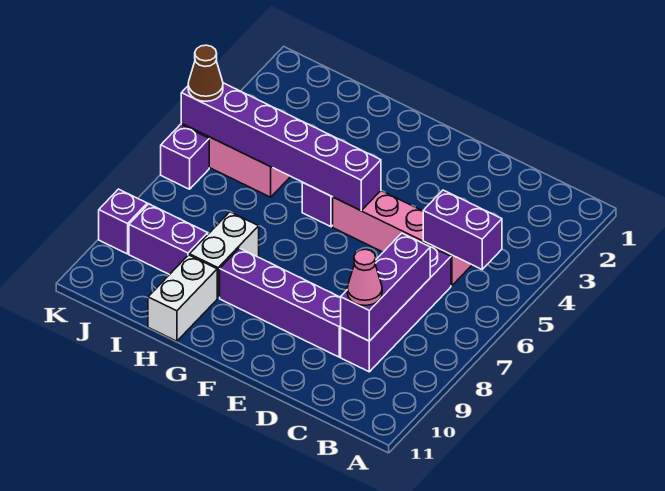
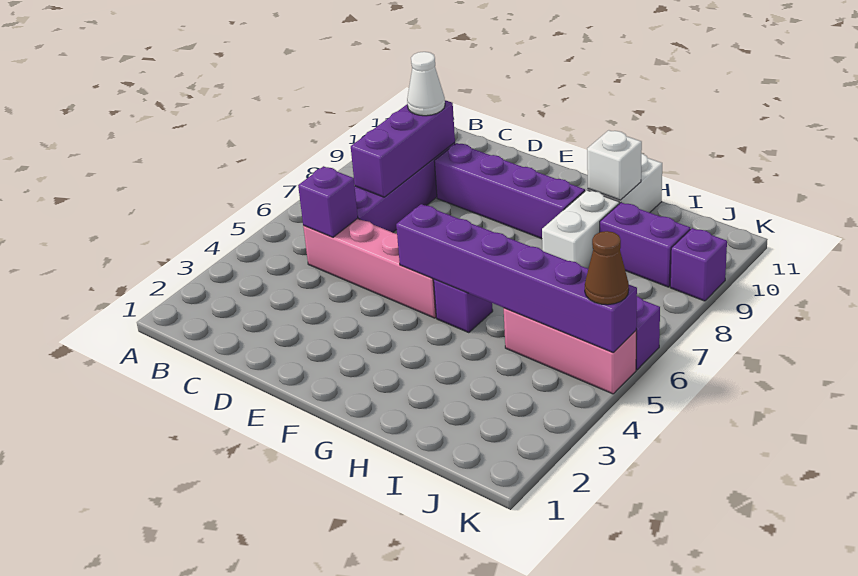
purple brick B5:C5 level 2 -> purple brick C5 level 2
pink cone C9 level 3 -> white cone C9 level 3
none -> white brick H10 level 2

